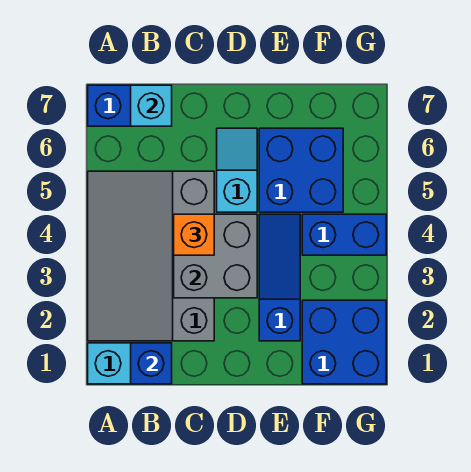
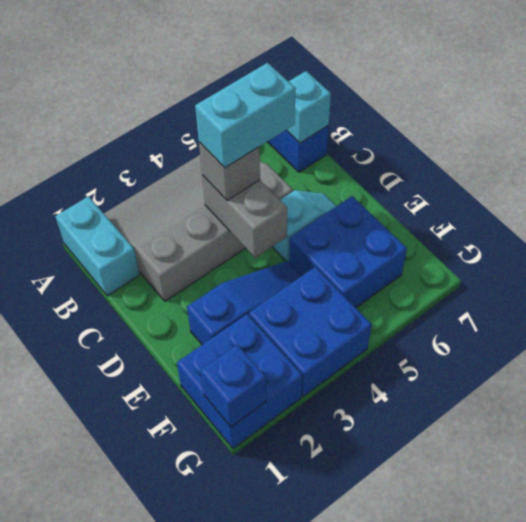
blue brick B1 level 2 -> blue brick G1 level 2
grey brick C3:D4 level 2 -> grey brick C4:D4 level 2
orange brick C4 level 3 -> grey brick C4 level 3
none -> cyan brick C4:C5 level 4
blue brick F4:G4 level 1 -> blue brick F3:G4 level 1

